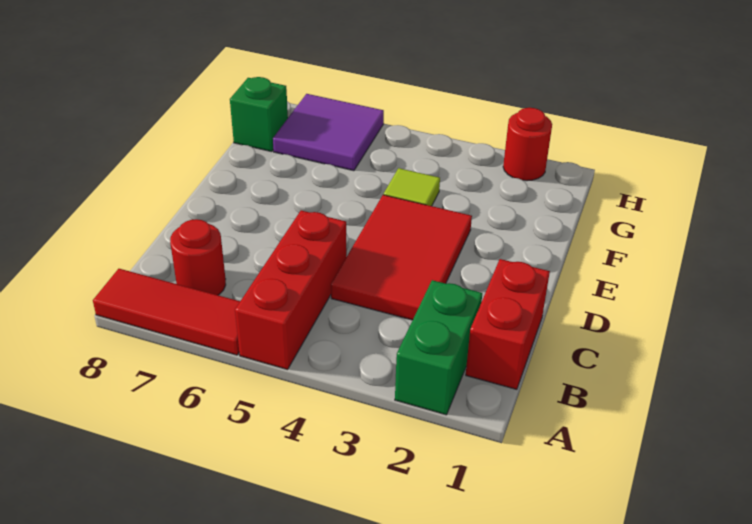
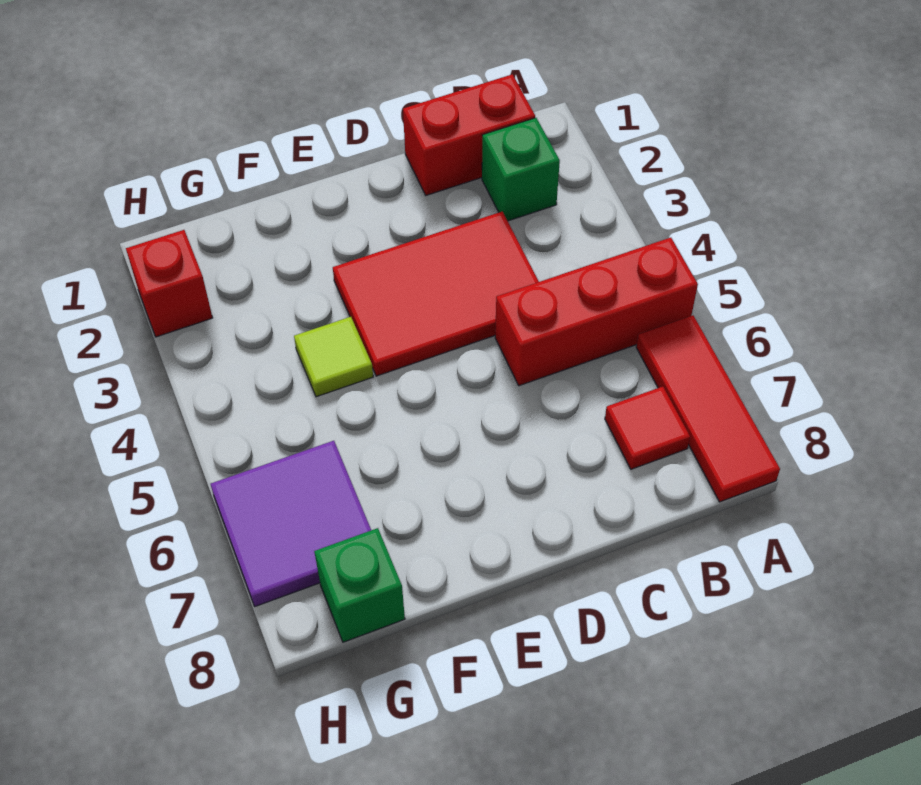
green brick A2:B2 level 1 -> green brick B2 level 1
red round brick B7 level 1 -> red tile B7 level 1
red round brick H2 level 1 -> red brick H2 level 1

